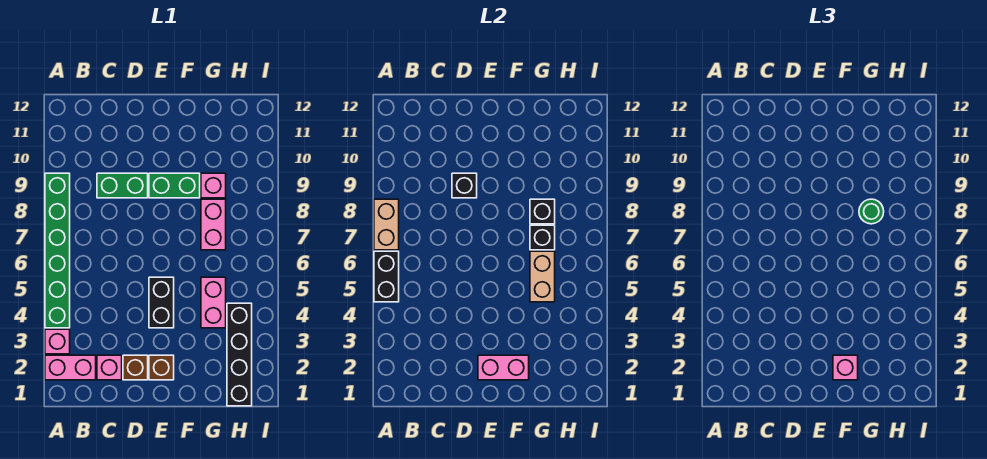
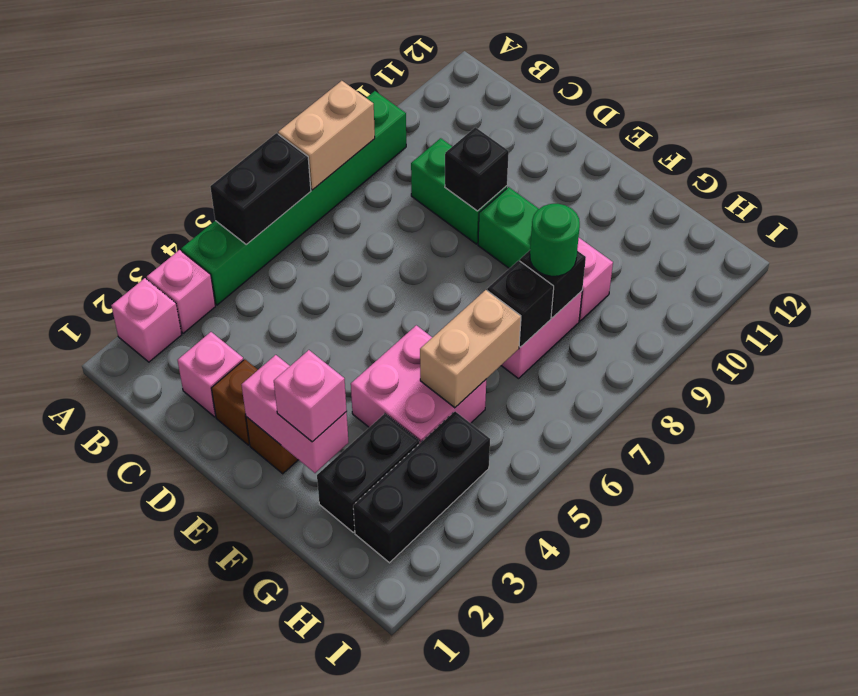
pink brick A2:B2 level 1 -> pink brick A2 level 1
black brick E4:E5 level 1 -> black brick G2:G3 level 1
pink brick G4:G5 level 1 -> pink brick F4:G5 level 1
black brick H1:H4 level 1 -> black brick H2:H4 level 1

